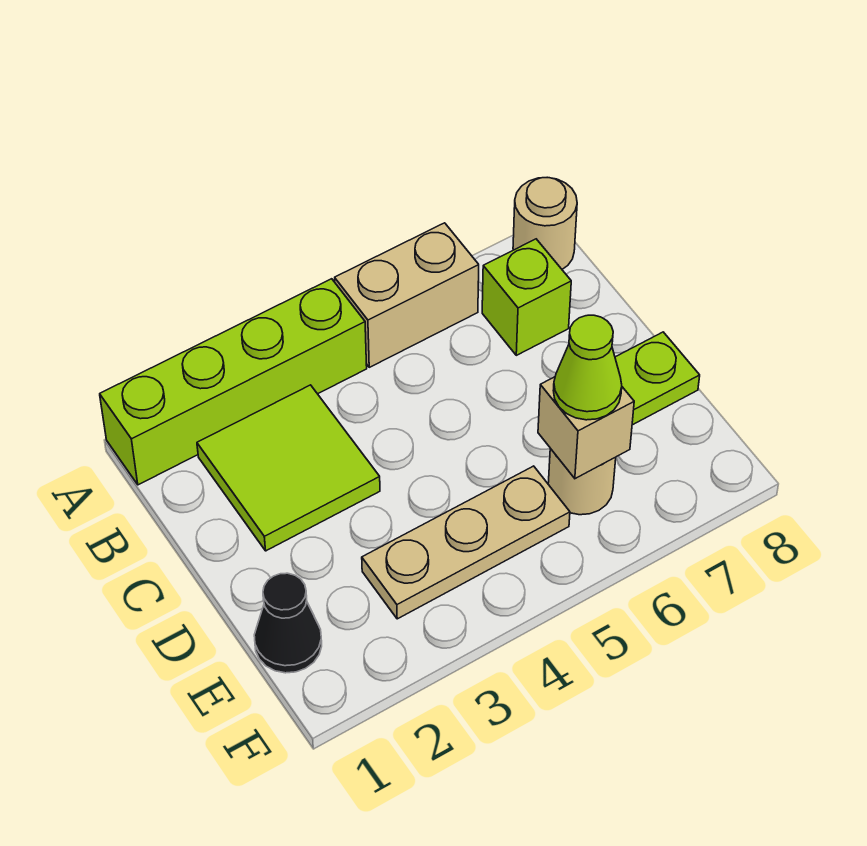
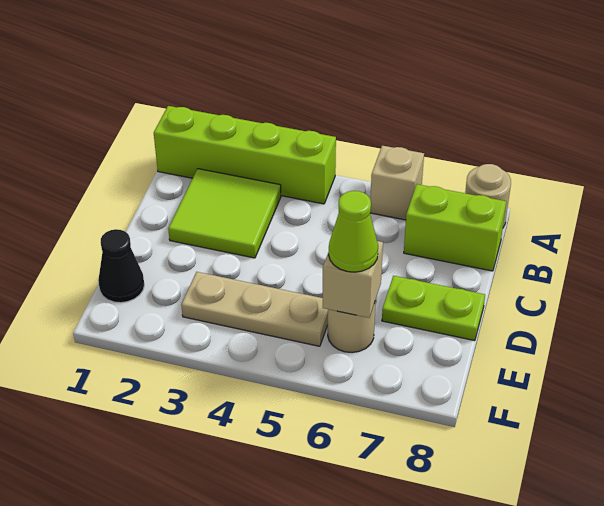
tan brick A5:A6 level 1 -> tan brick A6 level 1
lime brick B7 level 1 -> lime brick B7:B8 level 1

